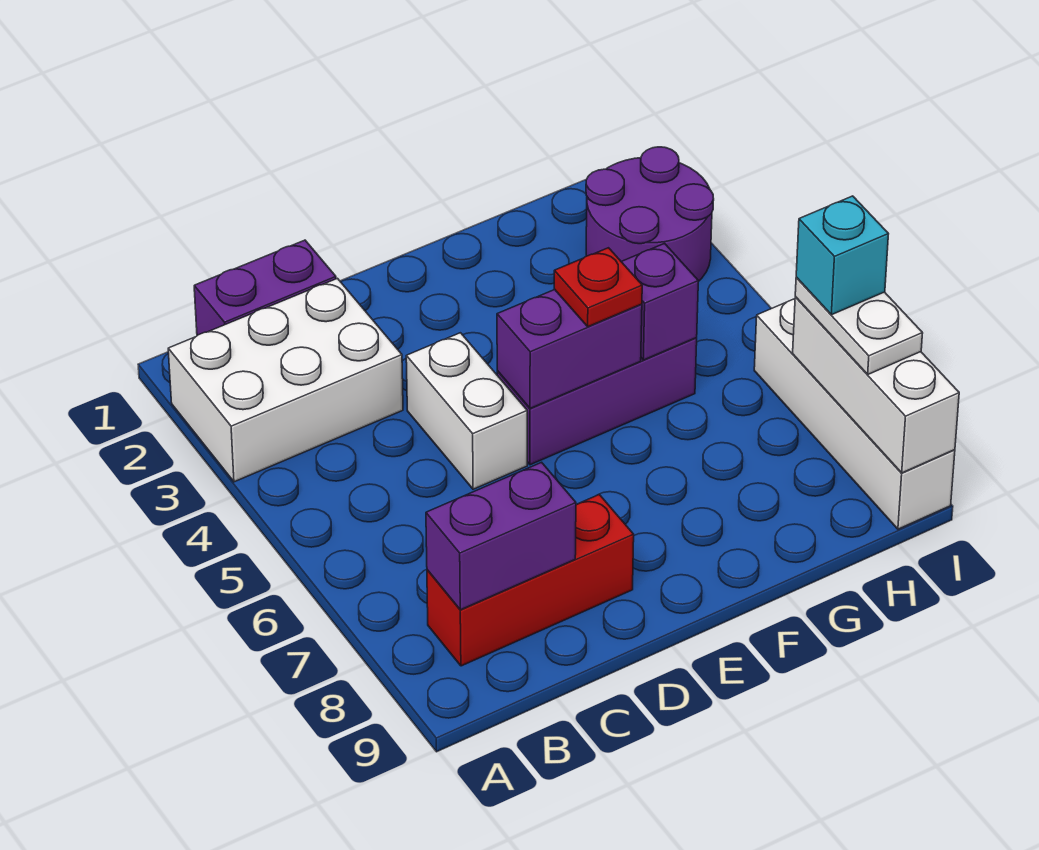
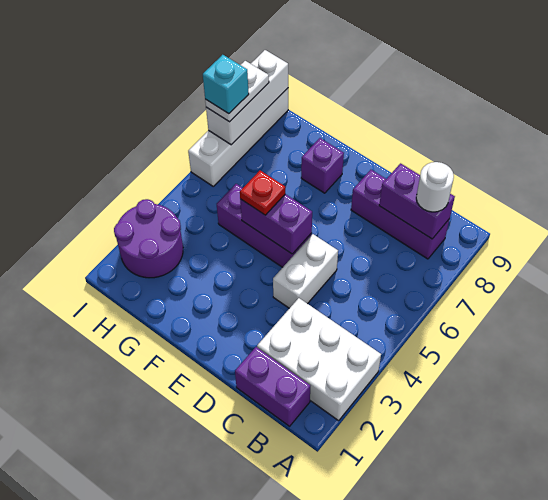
red brick B8:D8 level 1 -> purple brick B8:D8 level 1
none -> white round brick B8 level 3
purple brick G5 level 2 -> purple brick F8 level 1

